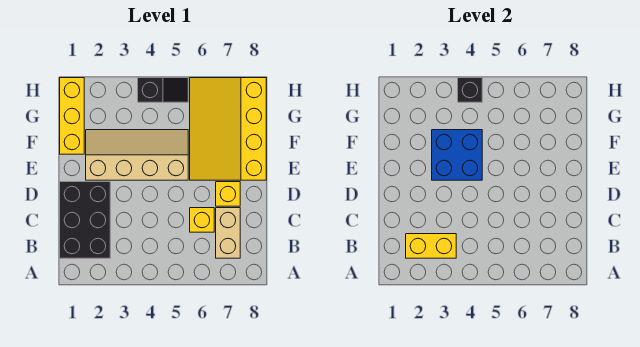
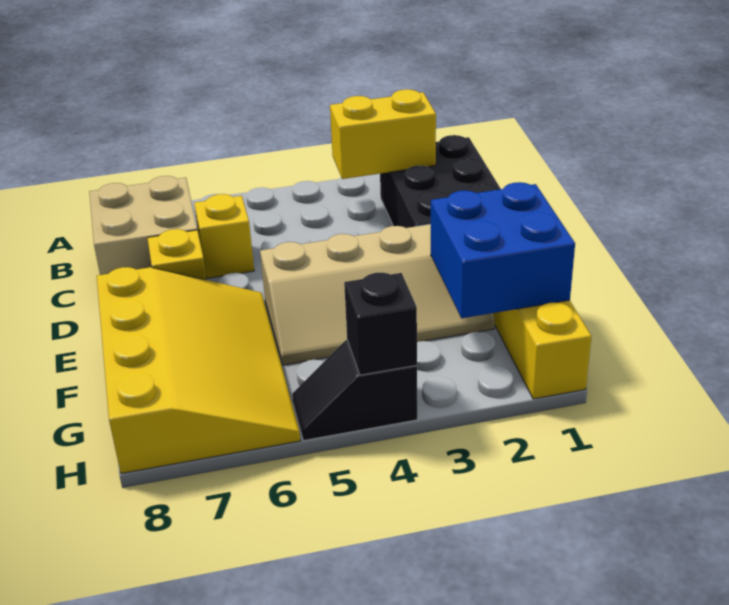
tan brick B7:C7 level 1 -> tan brick B7:C8 level 1
blue brick E3:F4 level 2 -> blue brick F1:G2 level 2

